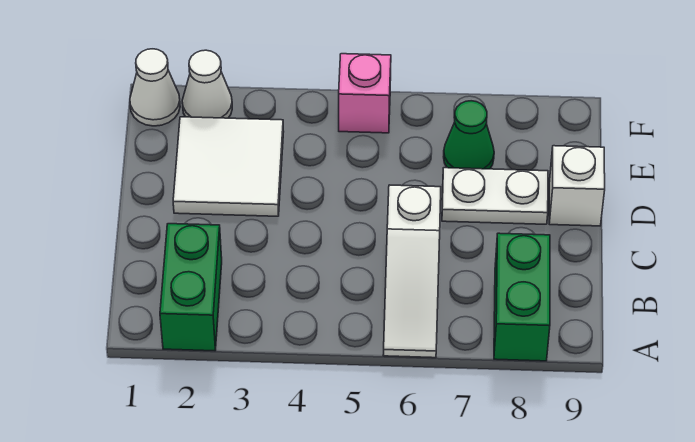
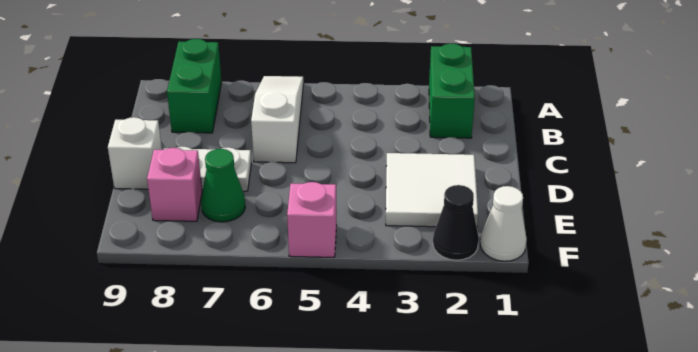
none -> pink brick E8 level 1
white cone F2 level 1 -> black cone F2 level 1

